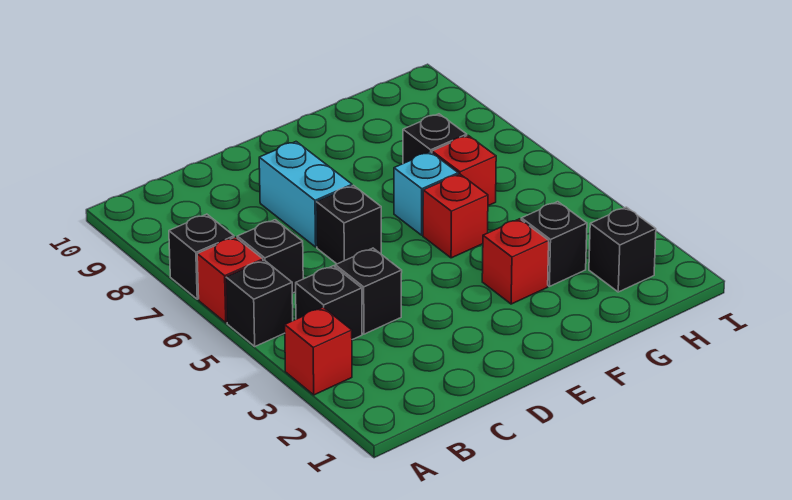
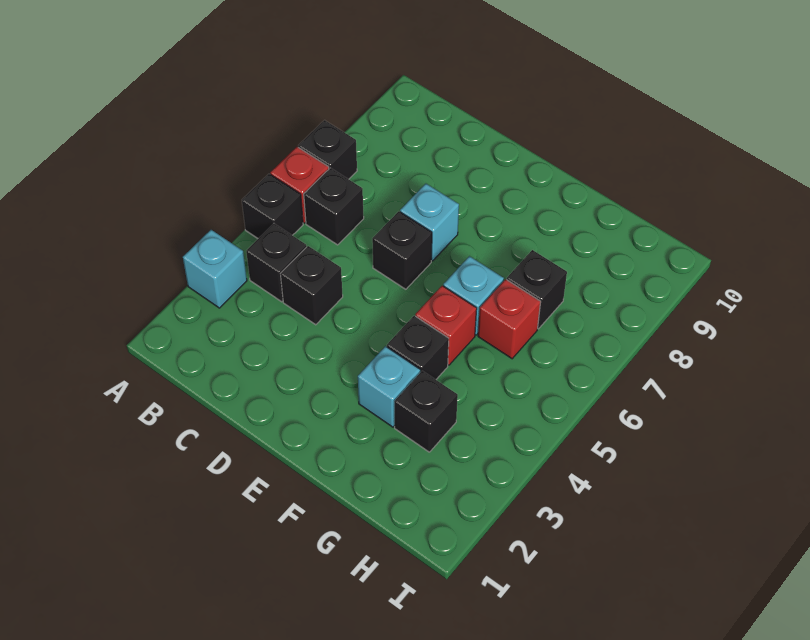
red brick A3 level 1 -> cyan brick A3 level 1
cyan brick D7:D8 level 1 -> cyan brick D7 level 1
red brick F3 level 1 -> cyan brick F3 level 1
black brick H2 level 1 -> black brick F4 level 1

